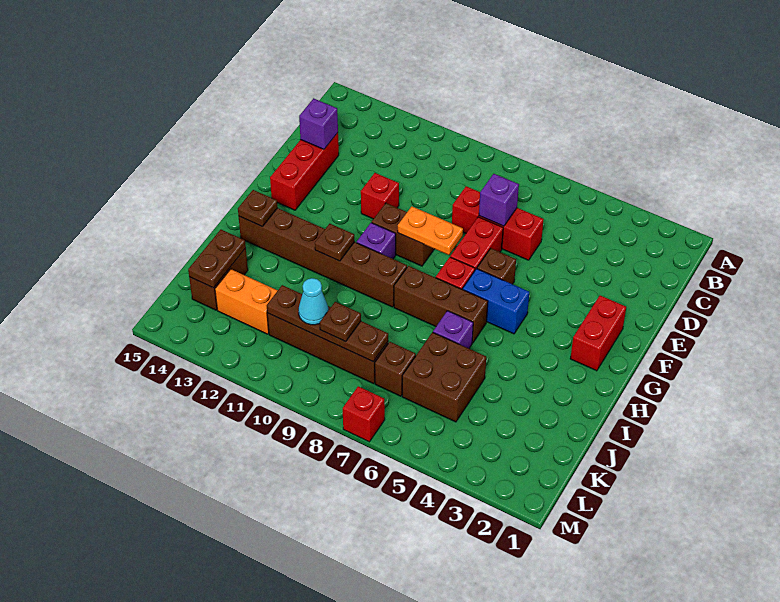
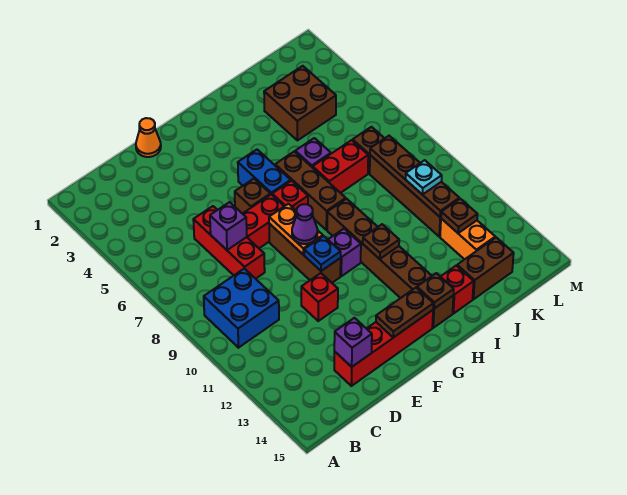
none -> blue brick B9:C10 level 1
red brick D14:F14 level 1 -> red brick D14:G14 level 1
none -> orange cone E1 level 1
red brick F2:G2 level 1 -> red brick I7:J7 level 1
brown brick F9:F10 level 1 -> brown brick F8:F10 level 1
none -> purple cone F9 level 3
none -> blue plate F10 level 2
brown brick J5:K6 level 1 -> brown brick J3:K4 level 1
brown plate J14:K14 level 2 -> brown plate F14:G14 level 2
brown plate K9 level 3 -> brown plate K12 level 2
cyan cone K10 level 3 -> cyan plate K10 level 3
red brick M7 level 1 -> red brick I14 level 1

